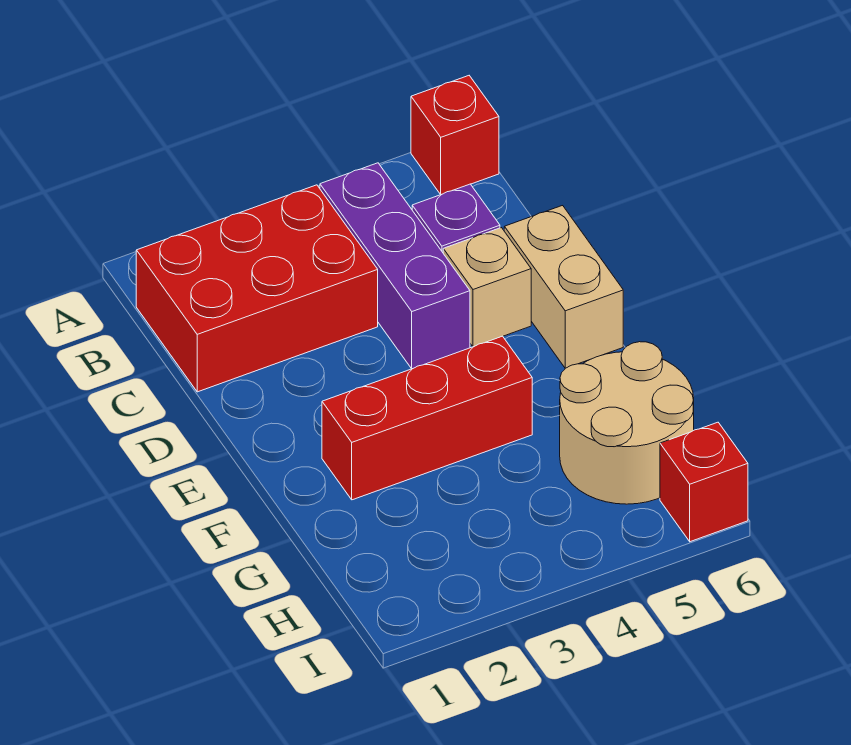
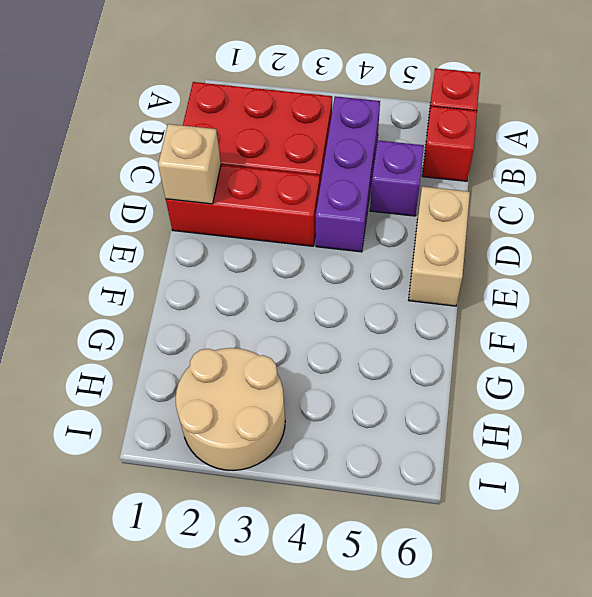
tan brick D5 level 1 -> tan brick D1 level 2
red brick F2:F4 level 1 -> red brick D1:D3 level 1
tan round brick G5:H6 level 1 -> tan round brick H2:I3 level 1
red brick I6 level 1 -> red brick B6 level 1

